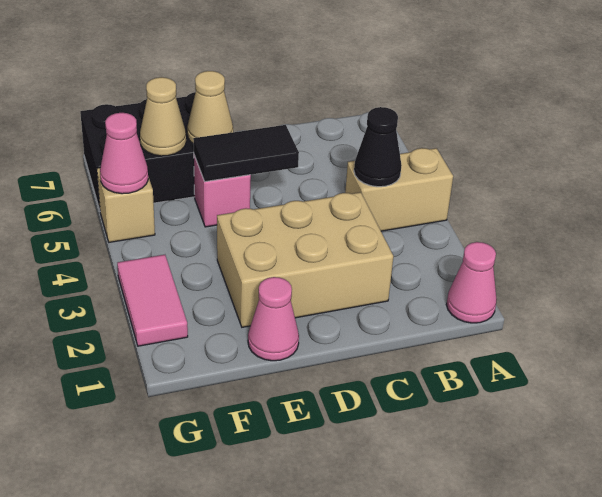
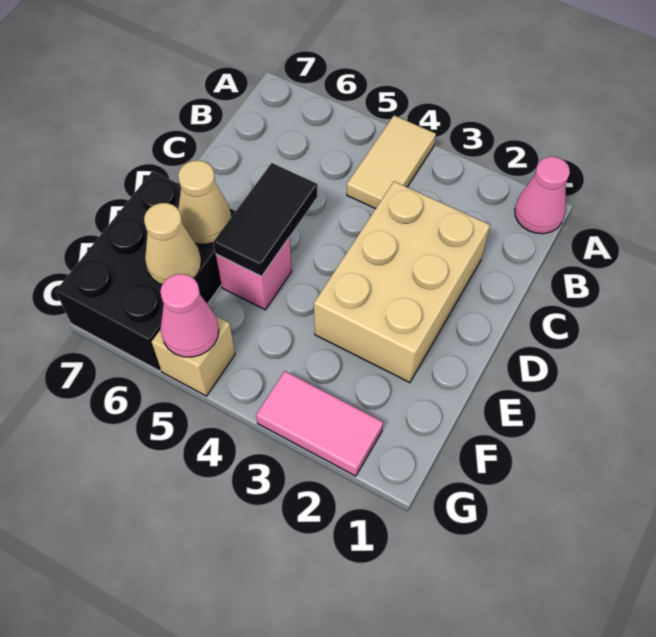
tan brick A4:B4 level 1 -> tan tile A4:B4 level 1
black cone B4 level 2 -> none
pink cone E1 level 1 -> none

